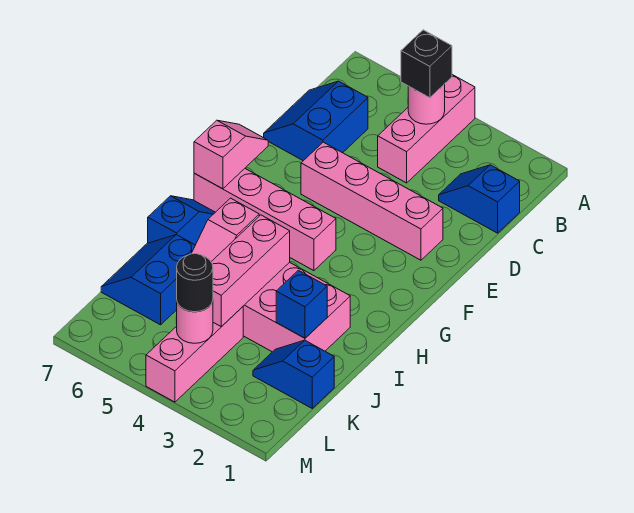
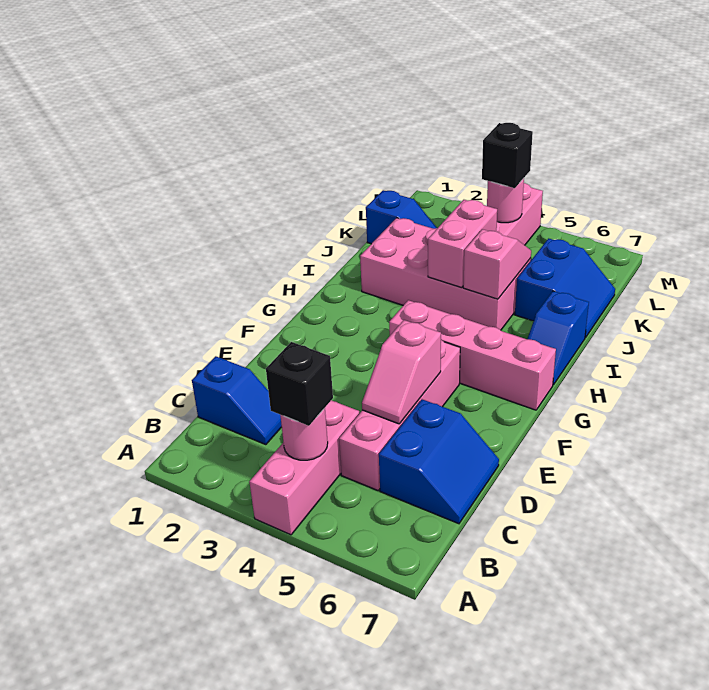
pink brick E2:E5 level 1 -> pink brick C5:F5 level 1
pink slope F7:G7 level 2 top G -> pink slope D5:E5 level 2 top E
pink brick I4:K4 level 2 -> pink brick I4:J4 level 2
blue brick J2 level 2 -> none
black round brick L4 level 3 -> black brick L4 level 3

